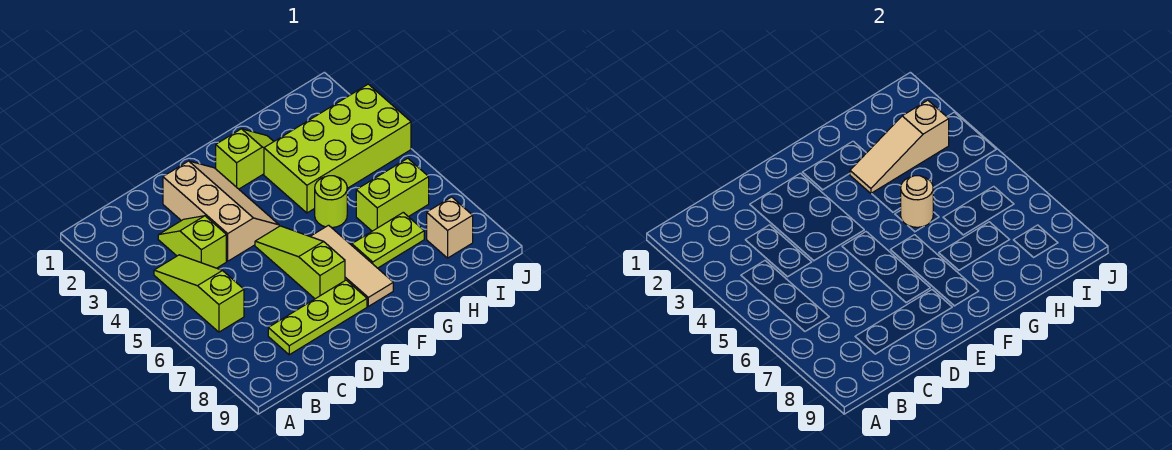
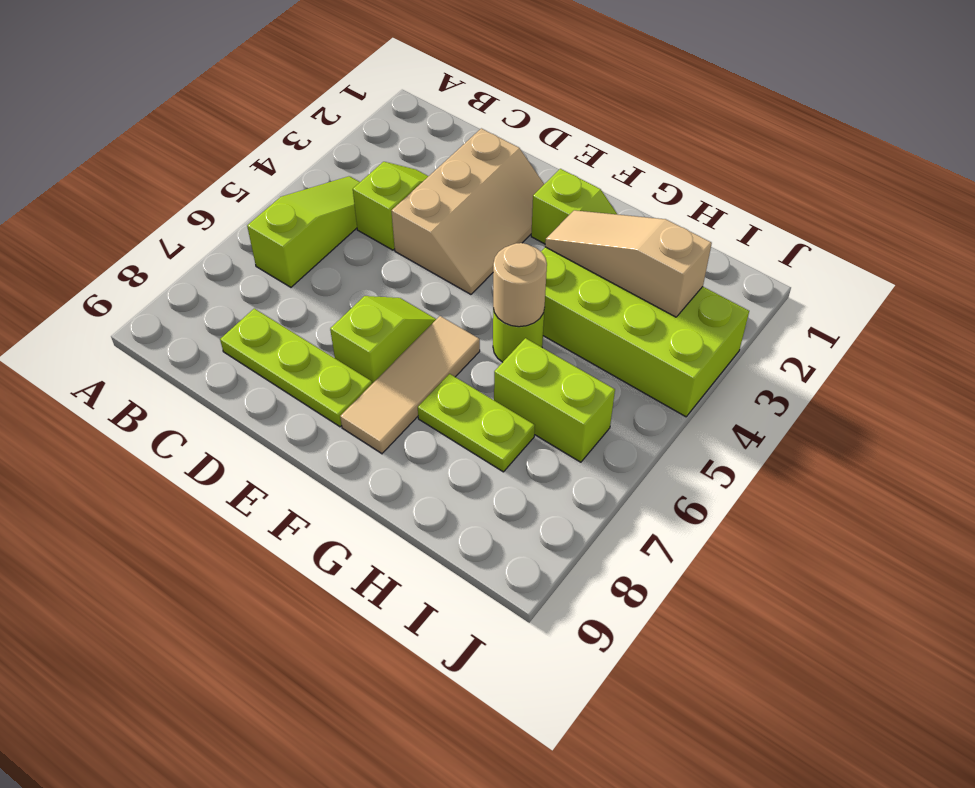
lime slope E5:E7 level 1 top 7 -> lime slope E6:E7 level 1 top 7
tan brick I8 level 1 -> none

